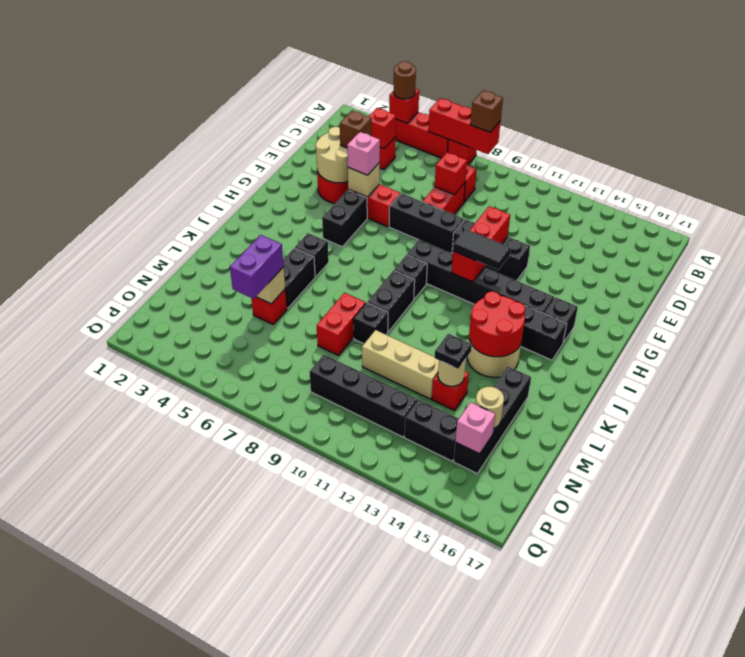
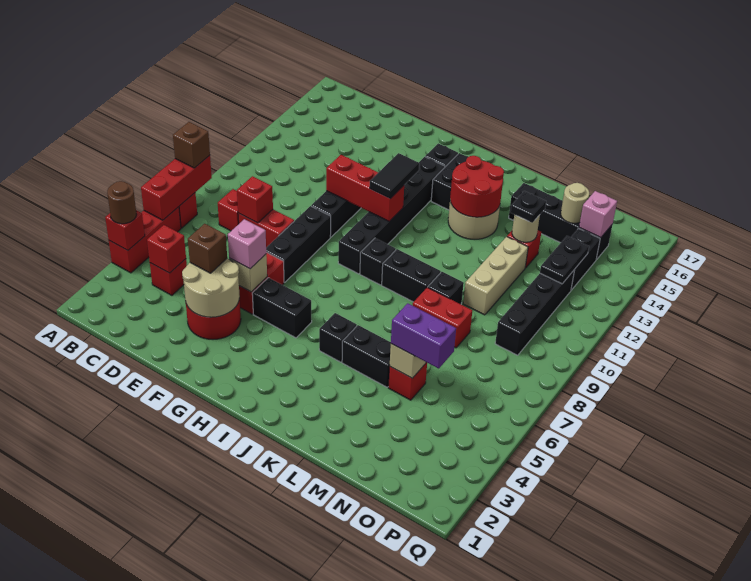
none -> black plate O12:O13 level 2

